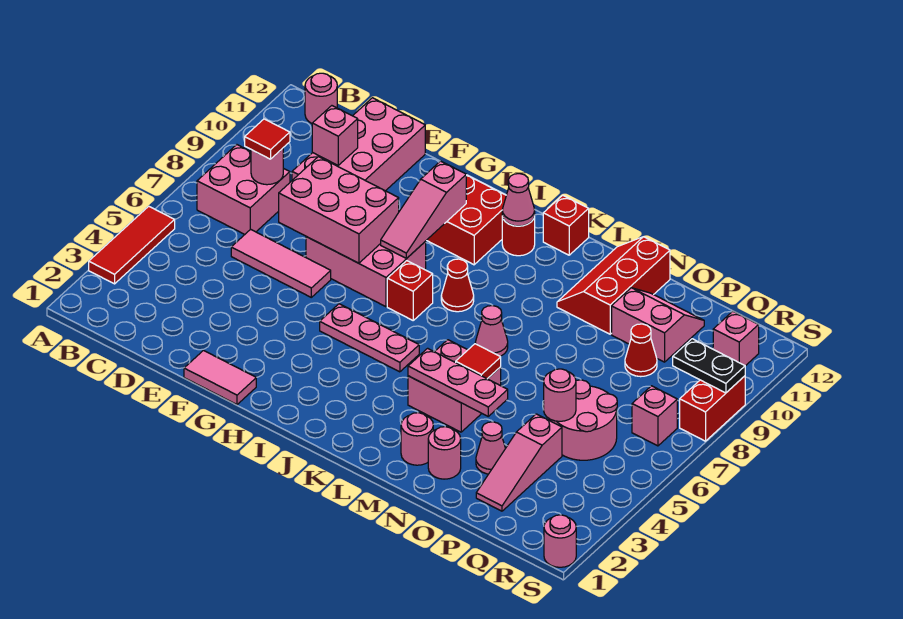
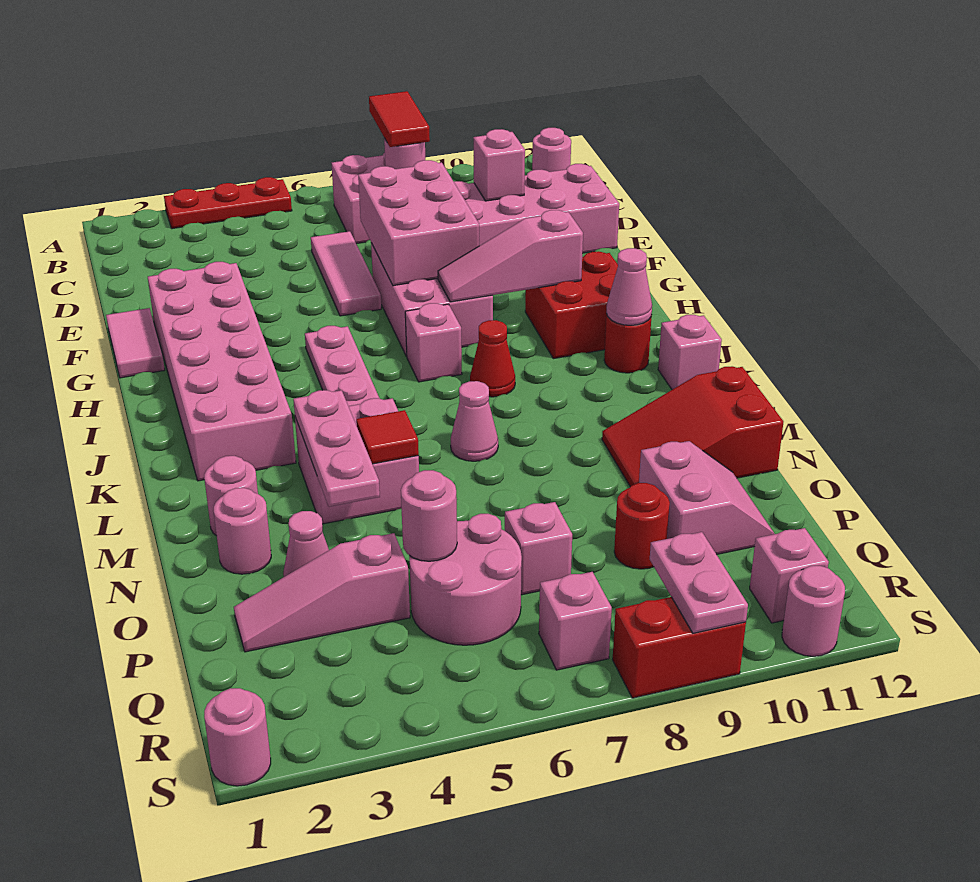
red tile A3:A5 level 1 -> red plate A3:A5 level 1
red tile C8 level 3 -> red tile B8:C8 level 3
none -> pink brick F2:K3 level 1
red brick I7 level 1 -> pink brick I7 level 1
red brick K12 level 1 -> pink brick K12 level 1
red slope M10:N12 level 1 top N -> red slope M10:N12 level 1 top 12
none -> pink brick P7 level 1
red cone P9 level 1 -> red round brick P9 level 1
black plate R9:S9 level 2 -> pink plate R9:S9 level 2
none -> pink round brick S11 level 1

